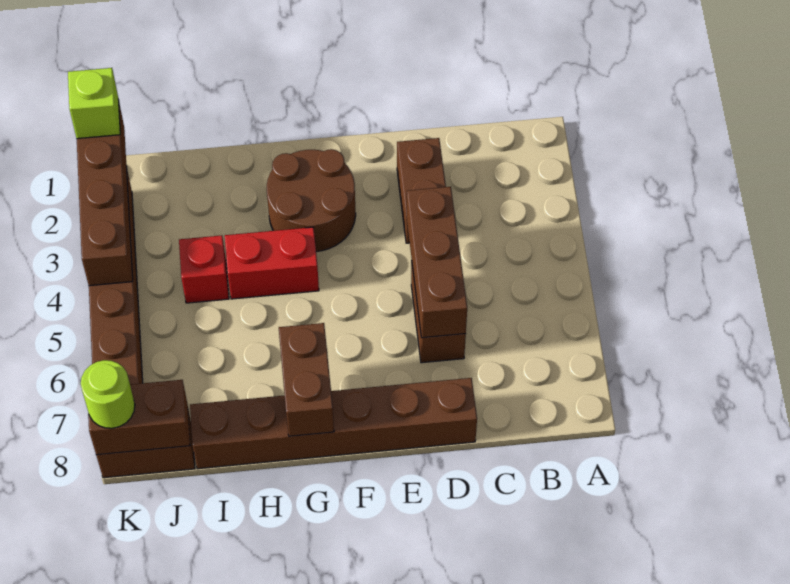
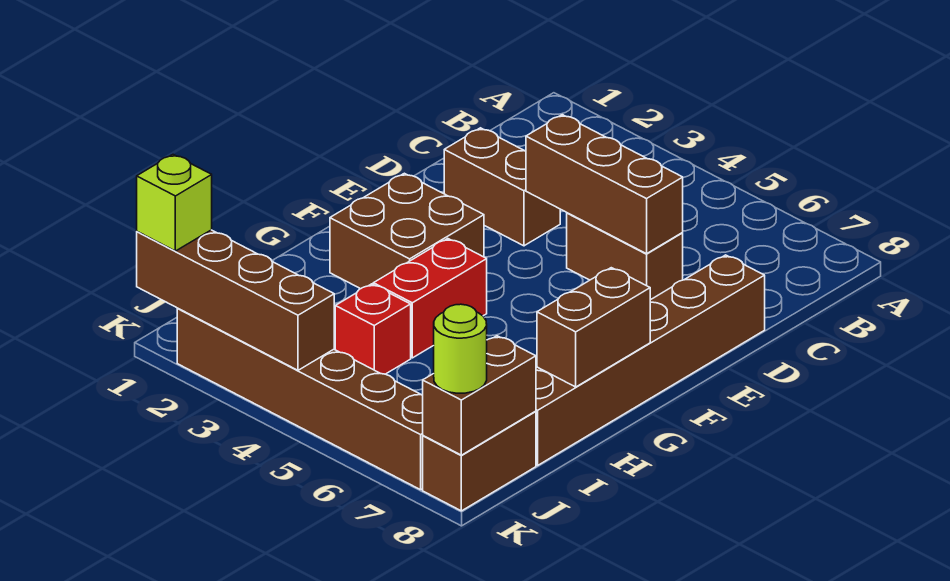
brown round brick F2:G3 level 1 -> brown brick F2:G3 level 1
brown brick G7:G8 level 2 -> brown brick G8:H8 level 2

